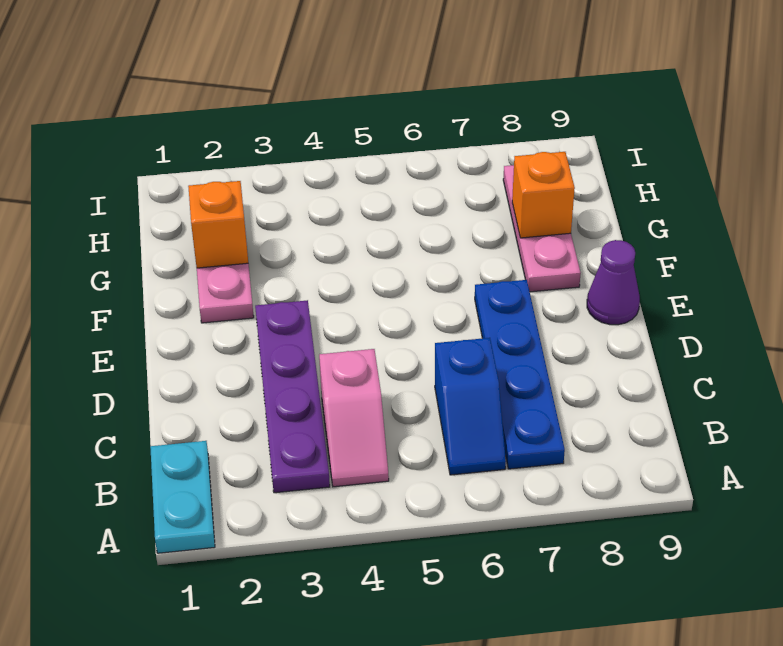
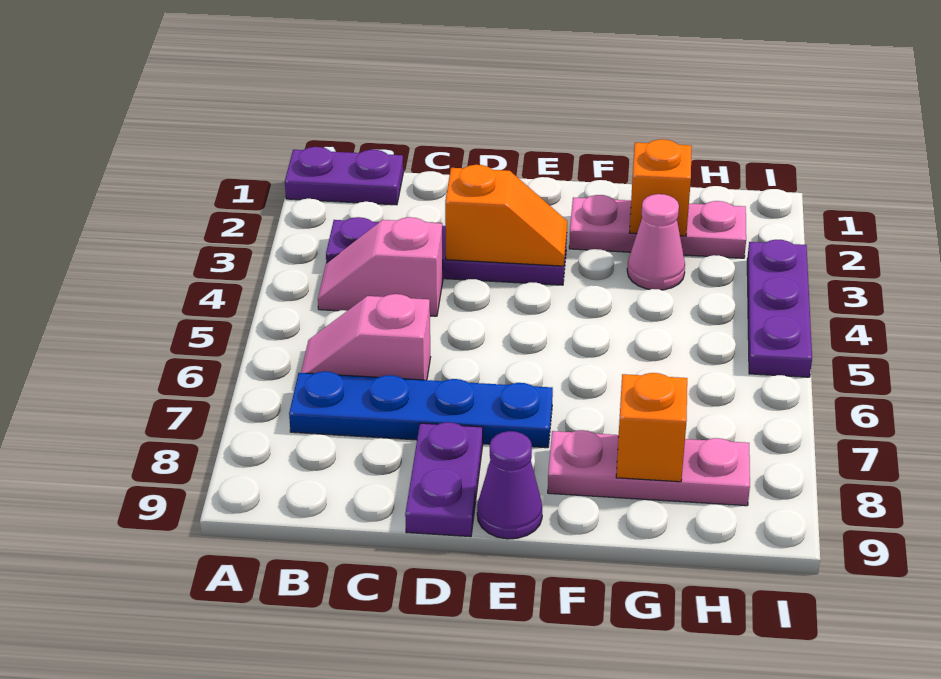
cyan plate A1:B1 level 1 -> purple plate A1:B1 level 1
blue slope B6:C6 level 1 top C -> pink slope B6:C6 level 1 top C
none -> orange slope D3:E3 level 2 top D
none -> purple plate D8:D9 level 1
none -> pink cone G3 level 1
none -> purple plate I3:I5 level 1

